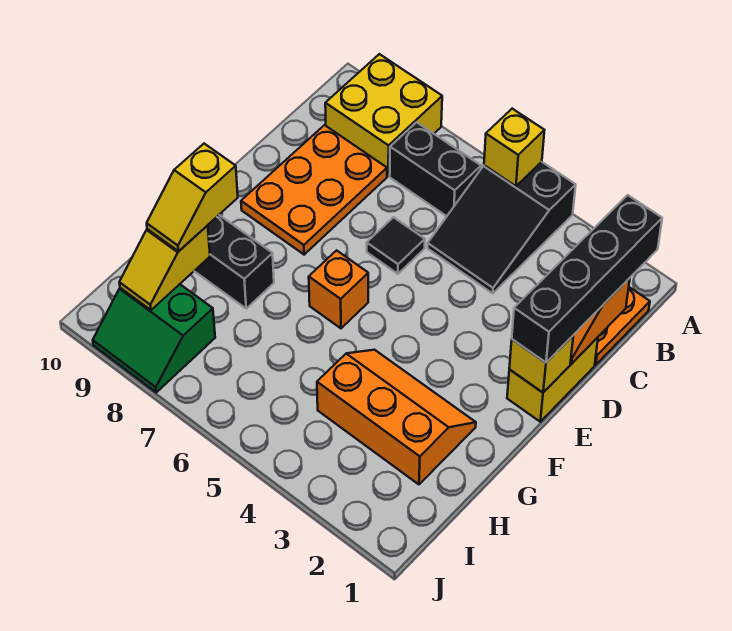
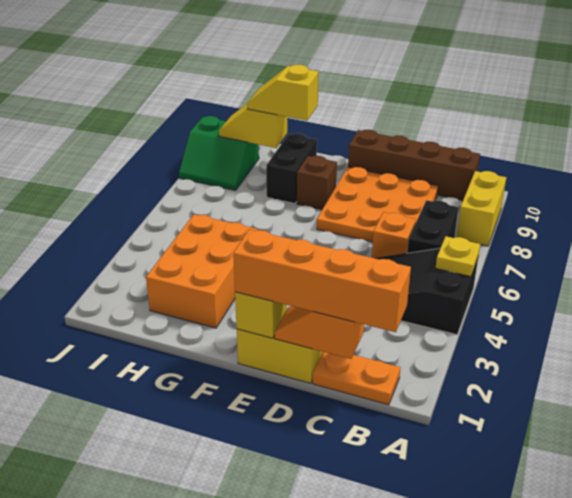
yellow brick A5 level 2 -> yellow plate A5 level 2
yellow brick A8:B9 level 1 -> yellow brick A8:A9 level 1
black brick B1:E1 level 3 -> orange brick B1:E1 level 3
none -> brown brick B10:E10 level 1
orange plate C8:E9 level 1 -> orange plate C7:E9 level 1
black tile D6 level 1 -> none
orange brick F6 level 1 -> orange brick C6 level 1
none -> brown brick F8 level 1
orange slope G2:H4 level 1 top H -> orange brick G2:H4 level 1
green slope I8:J9 level 1 top I -> green slope I8:J9 level 1 top 9

